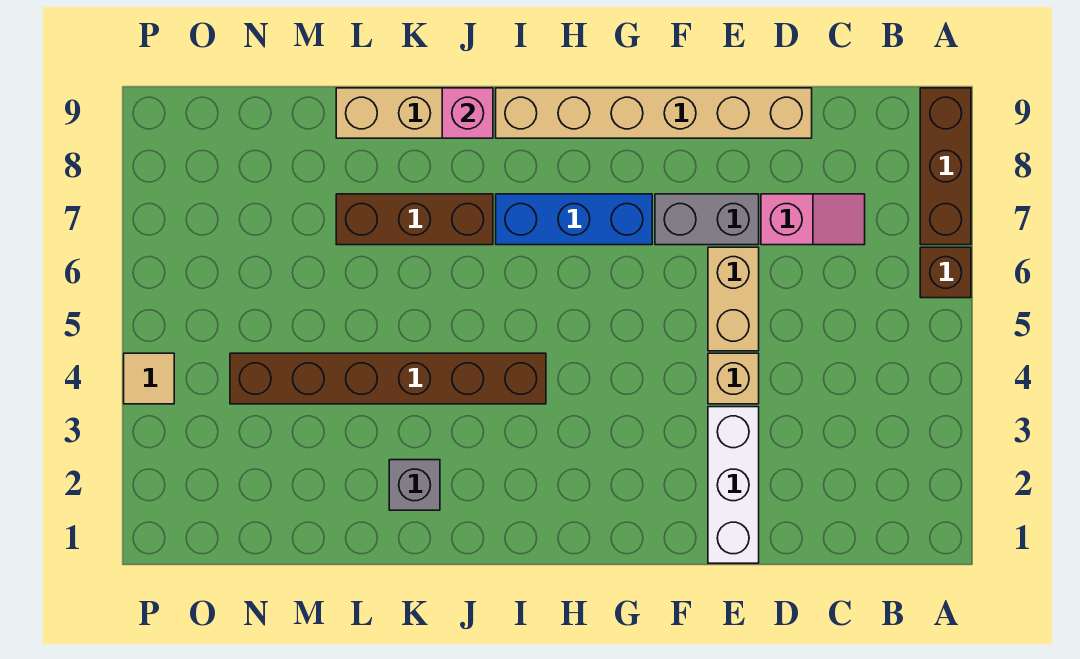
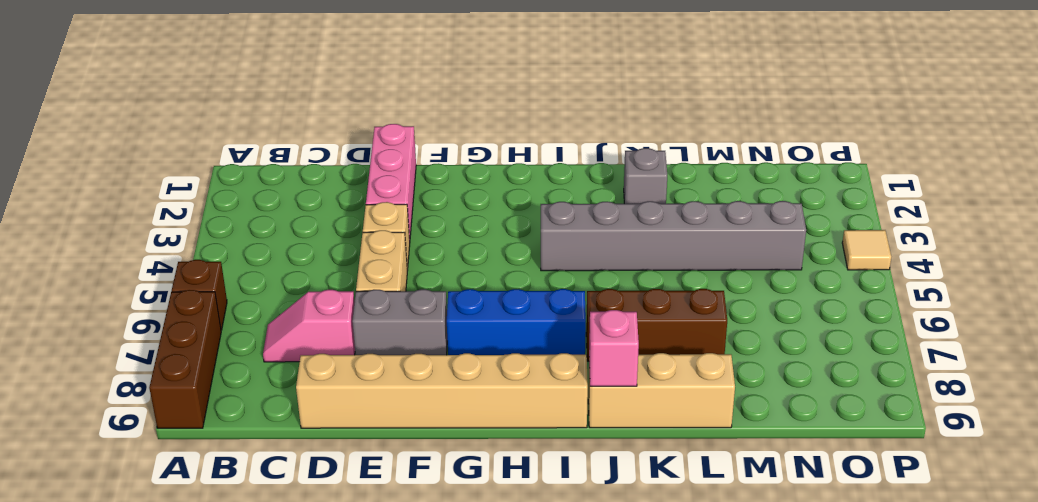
white brick E1:E3 level 1 -> pink brick E1:E3 level 1
brown brick I4:N4 level 1 -> grey brick I4:N4 level 1

